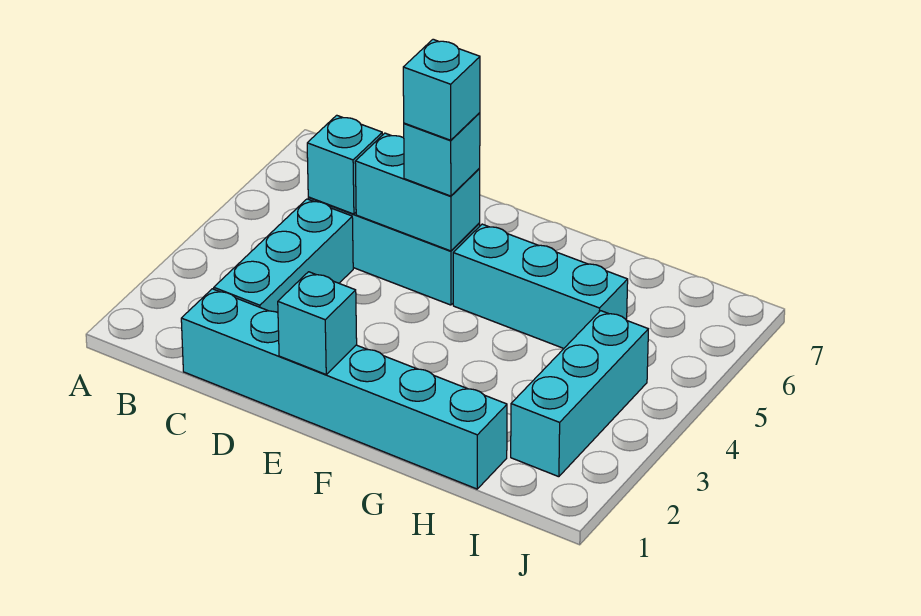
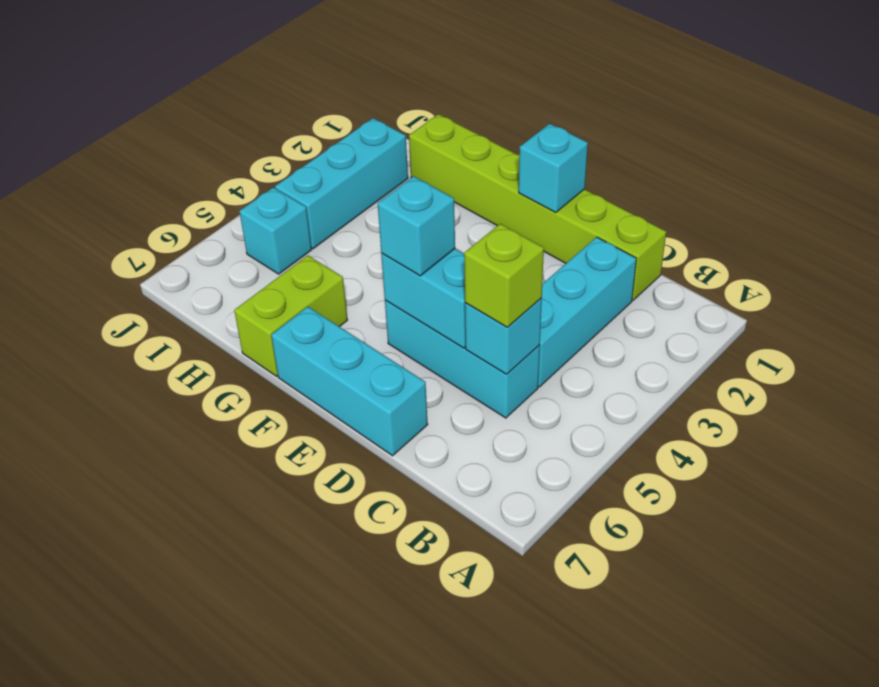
cyan brick C1:H1 level 1 -> lime brick C1:H1 level 1
none -> lime brick C5 level 3
cyan brick E5 level 4 -> cyan brick I5 level 1
cyan brick F5:H5 level 1 -> cyan brick D7:F7 level 1
none -> lime brick G6:G7 level 1

